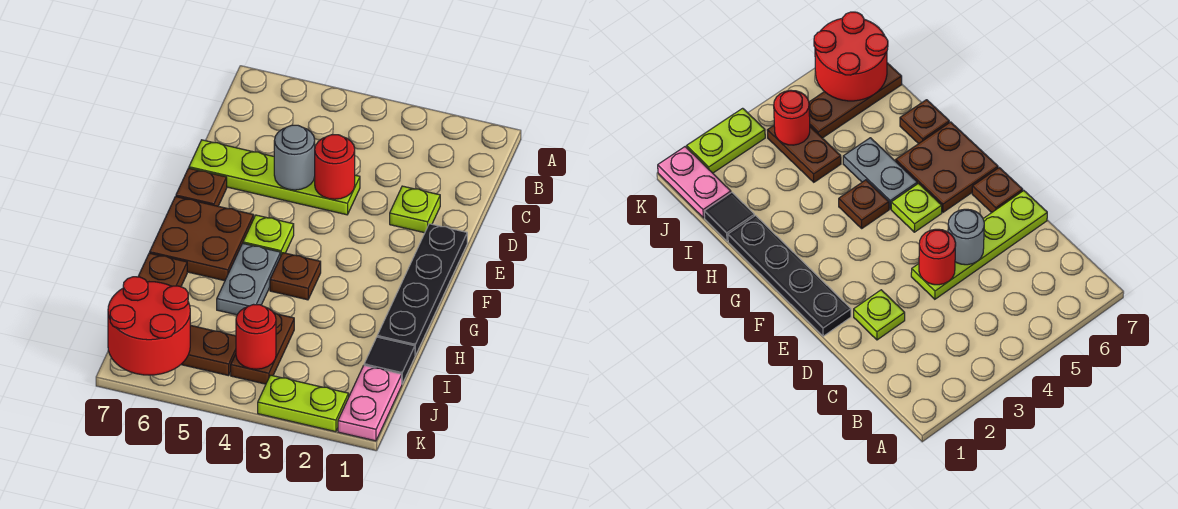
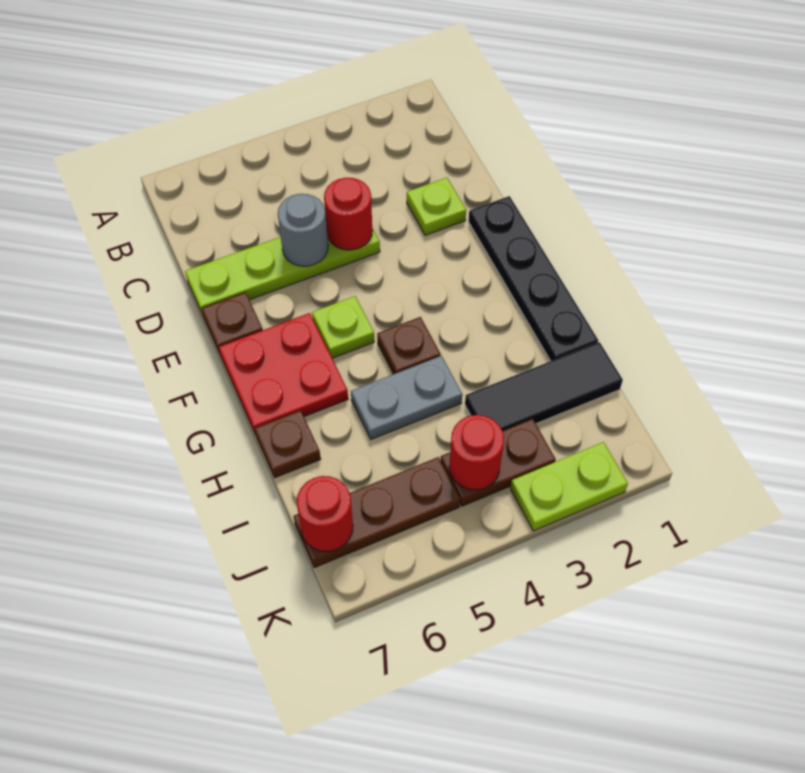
brown plate F6:G7 level 1 -> red plate F6:G7 level 1
grey plate G5:H5 level 1 -> grey plate H4:H5 level 1
black tile I1 level 1 -> black tile I1:I3 level 1
brown plate I4:J4 level 1 -> brown plate J3:J4 level 1
pink plate J1:K1 level 1 -> none
red round brick J6:K7 level 2 -> red round brick J7 level 2

